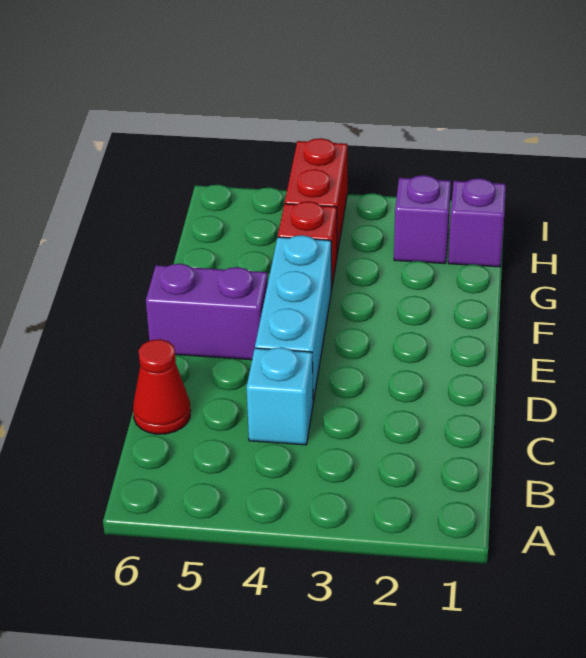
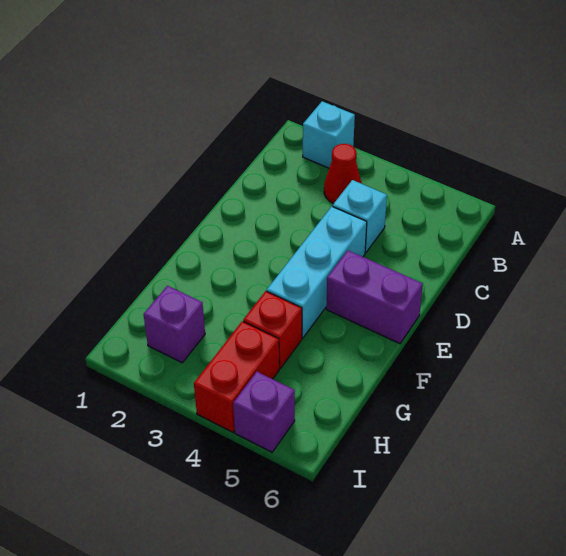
none -> cyan brick A2 level 1
red cone C6 level 1 -> red cone B3 level 1
purple brick H1 level 1 -> purple brick I5 level 1

